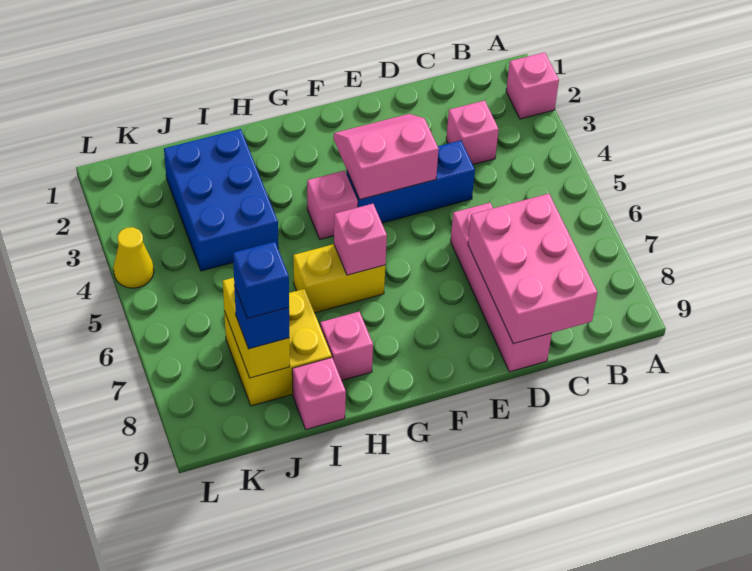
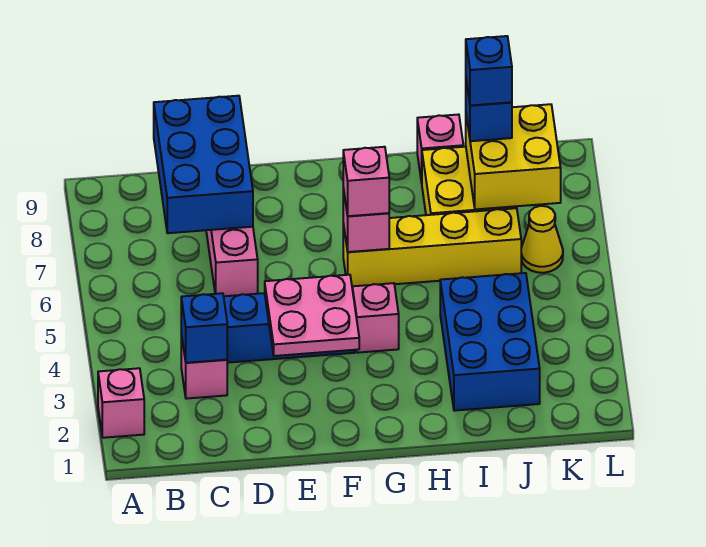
none -> blue brick C3 level 2
pink brick C7:D9 level 2 -> blue brick C7:D9 level 2
pink slope E3:F4 level 2 top 4 -> pink plate E3:F4 level 2
yellow brick G6:H6 level 1 -> yellow brick G6:J6 level 1
pink brick H8 level 1 -> pink brick G6 level 3
yellow brick J7:J8 level 2 -> yellow brick J7:K8 level 2
yellow cone L4 level 1 -> yellow cone K6 level 1

